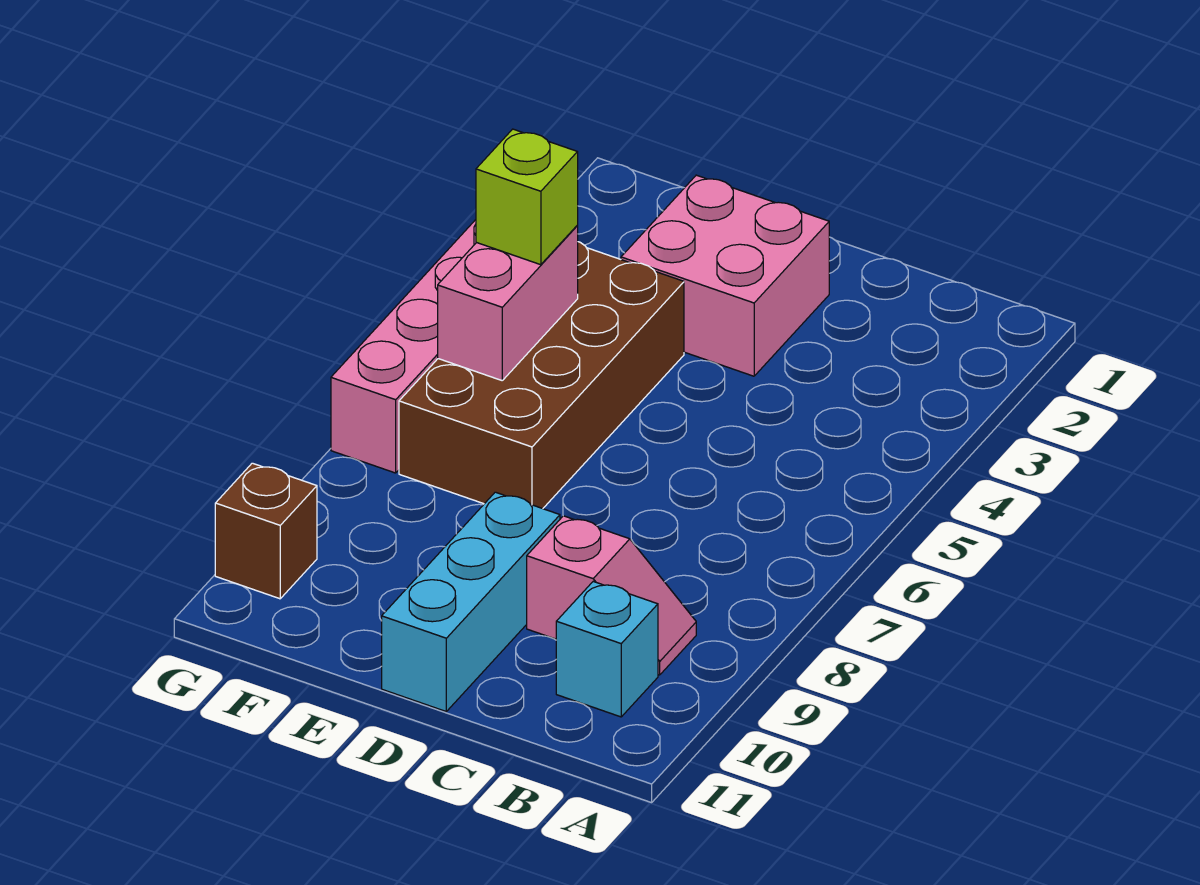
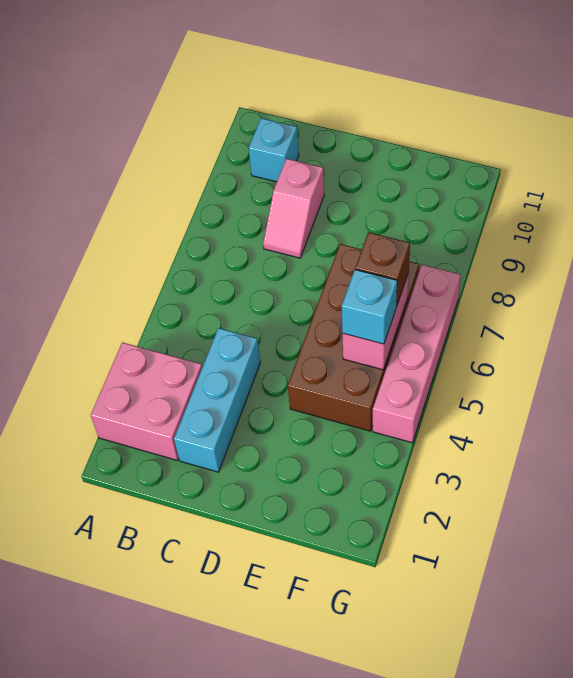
pink slope B9:C9 level 1 top C -> pink slope C8:C9 level 1 top 9
pink brick D2:E3 level 1 -> pink brick A2:B3 level 1
cyan brick D9:D11 level 1 -> cyan brick C2:C4 level 1
lime brick F5 level 3 -> cyan brick F5 level 3
brown brick G10 level 1 -> brown brick F6 level 3

